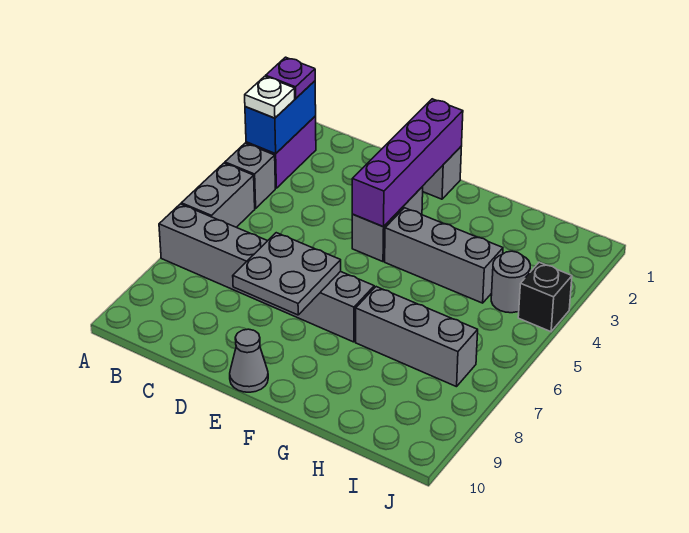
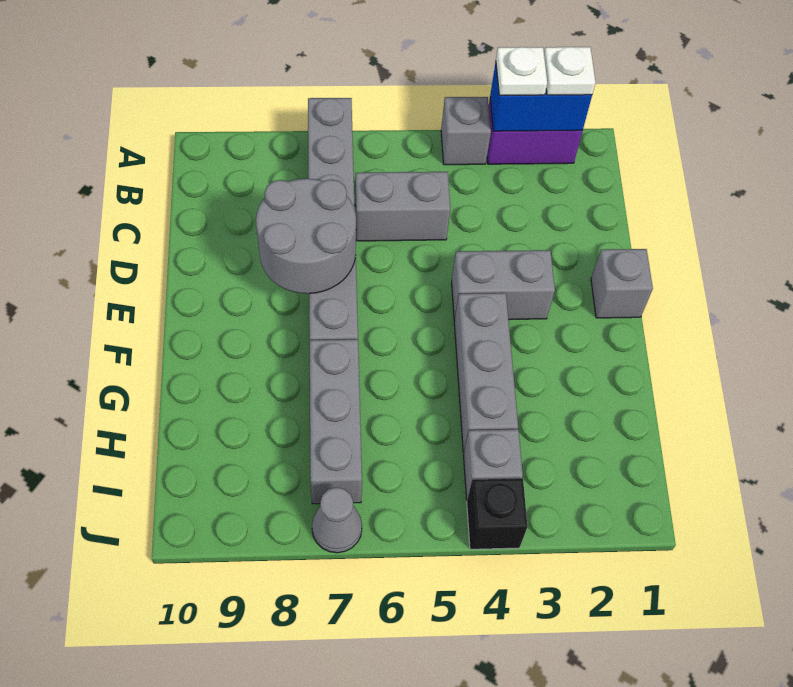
purple plate A2 level 3 -> white plate A2 level 3
grey brick A5:A6 level 1 -> grey brick C5:C6 level 1
grey plate D7:E8 level 2 -> grey round brick D7:E8 level 2
purple brick E1:E4 level 2 -> none
grey cone E10 level 1 -> grey cone J7 level 1
grey round brick I4 level 1 -> grey brick I4 level 1

